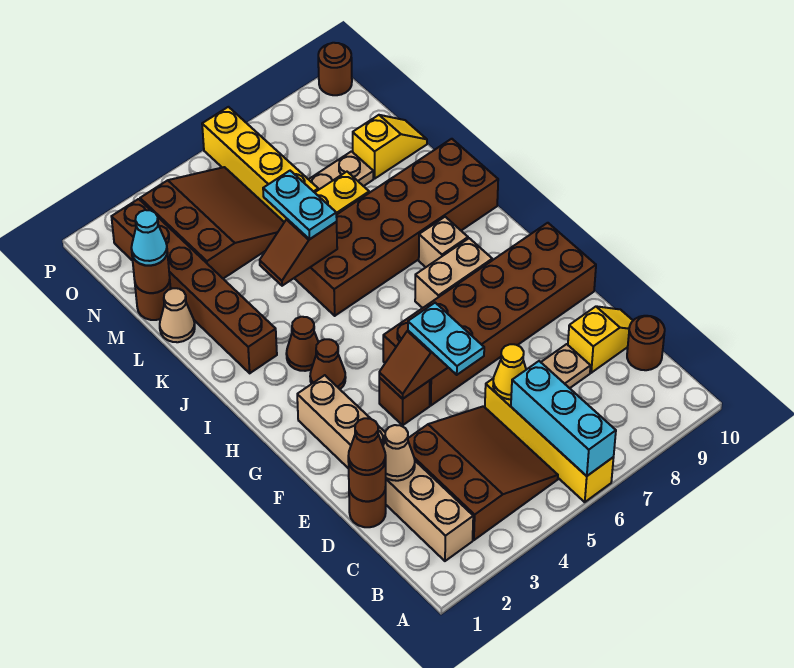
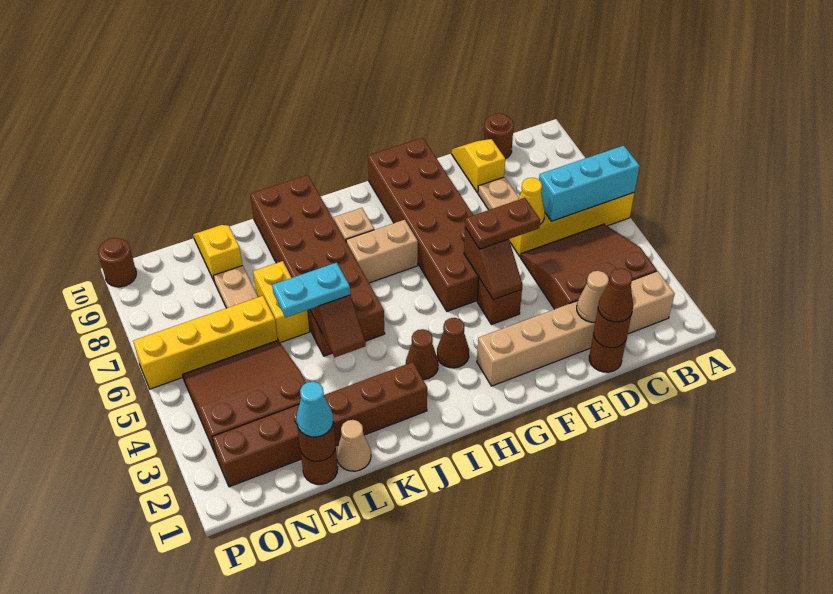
cyan plate E5:F5 level 3 -> brown plate E5:F5 level 3
tan brick H7:H8 level 1 -> tan brick H7:I7 level 1

